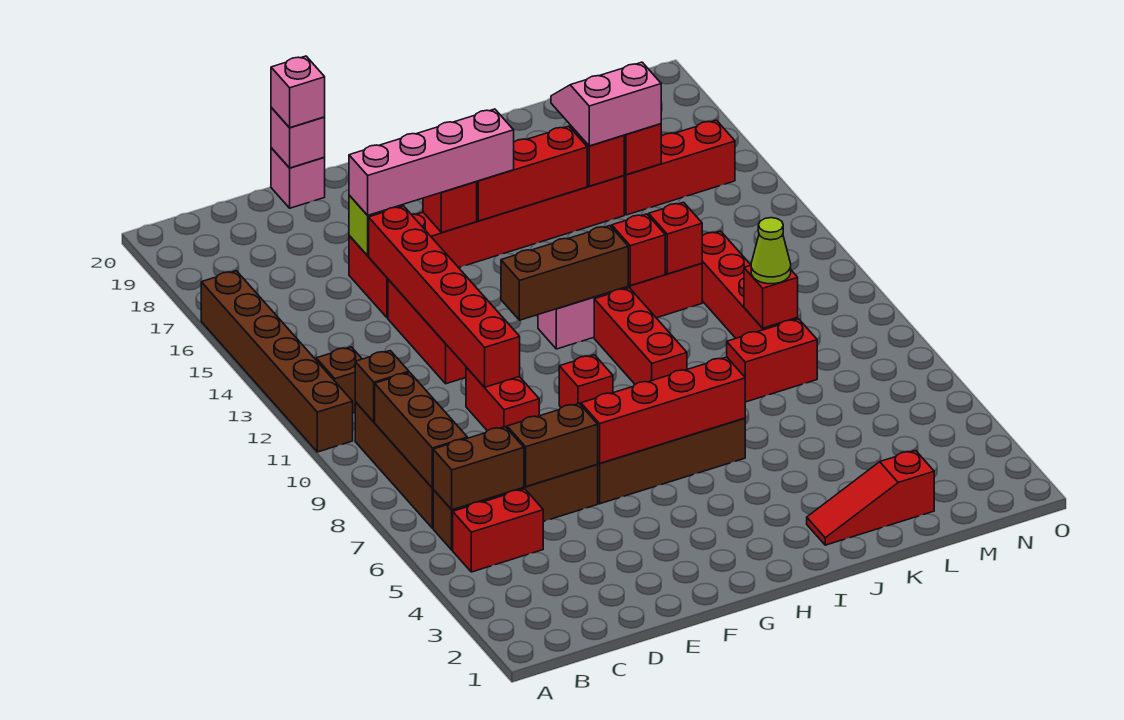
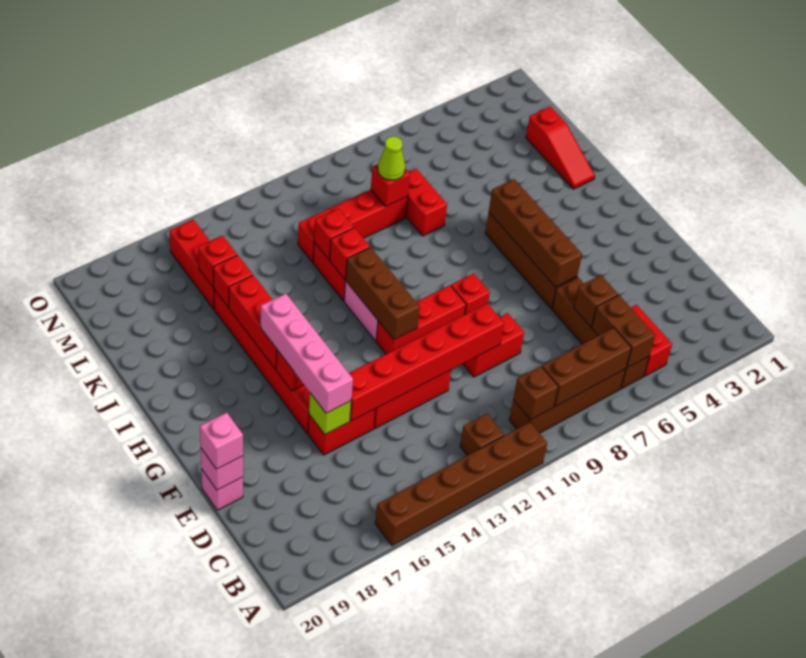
brown brick D6:E6 level 2 -> brown brick D6 level 2
red brick F6:I6 level 2 -> brown brick F6:I6 level 2
red brick I9:I11 level 1 -> red brick G10:G12 level 1
pink slope K16:L17 level 3 top 16 -> none

